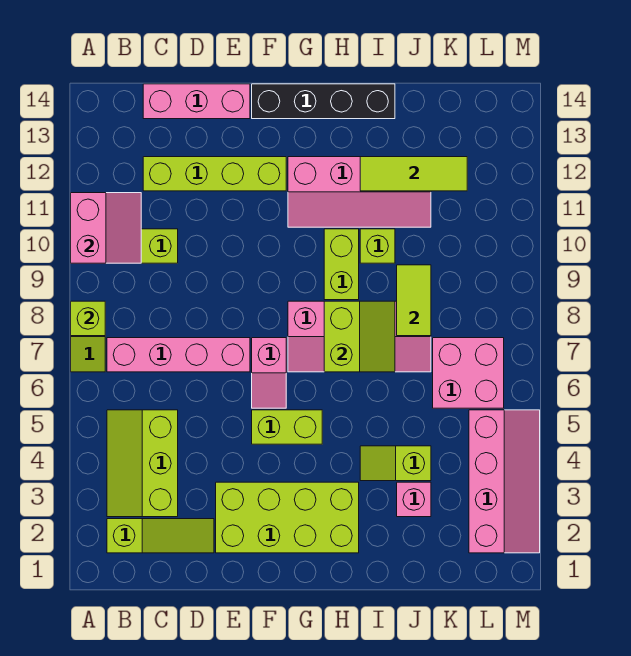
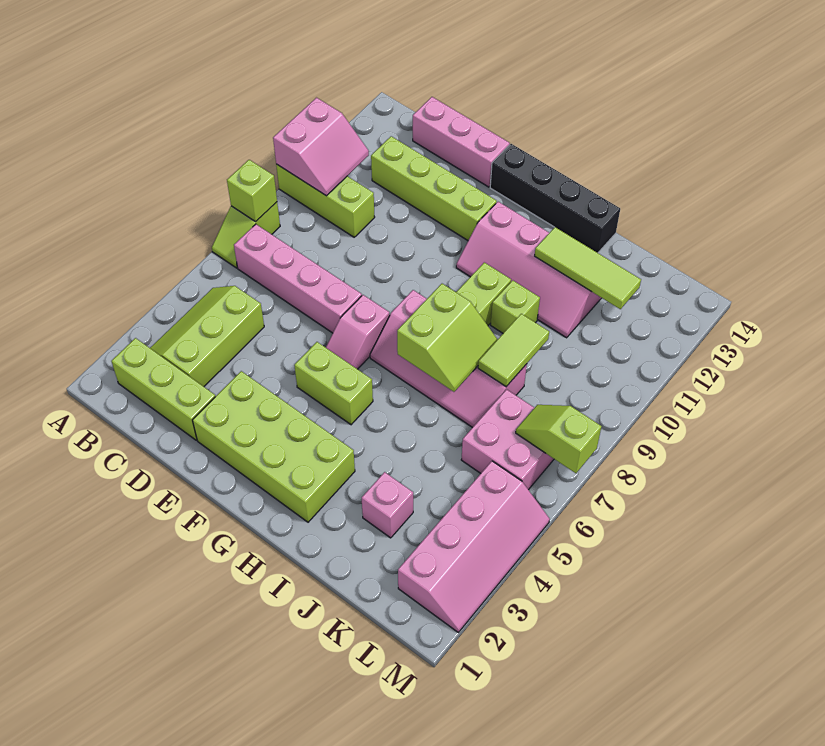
lime slope B2:D2 level 1 top B -> lime brick B2:D2 level 1
lime slope I4:J4 level 1 top J -> lime slope L7:M7 level 2 top M

